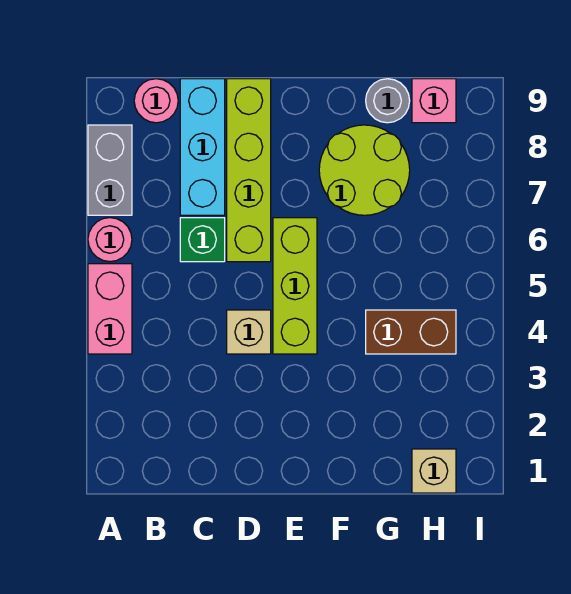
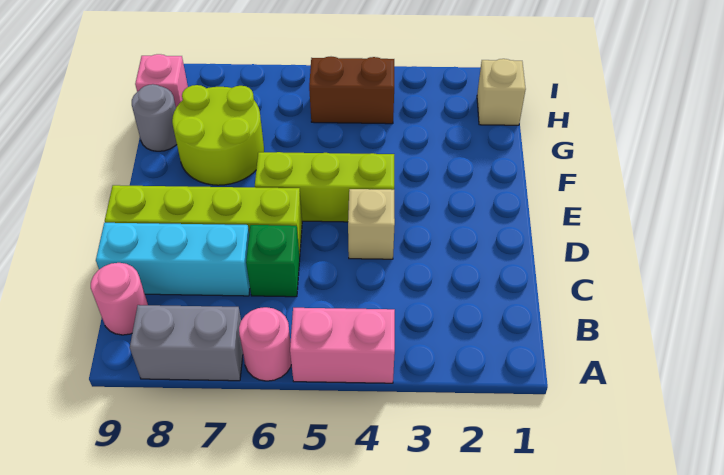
brown brick G4:H4 level 1 -> brown brick H4:H5 level 1

